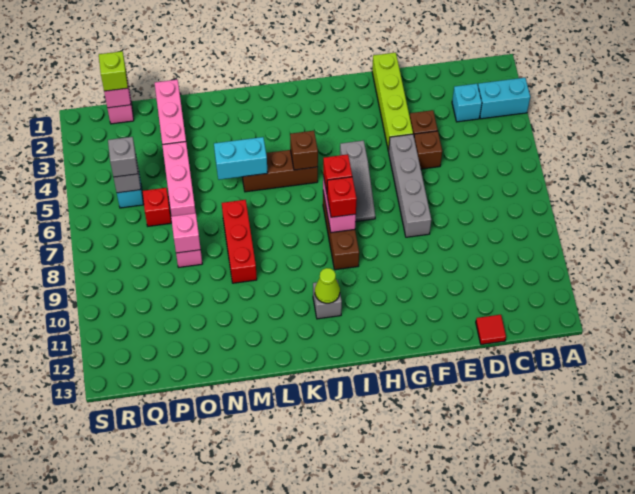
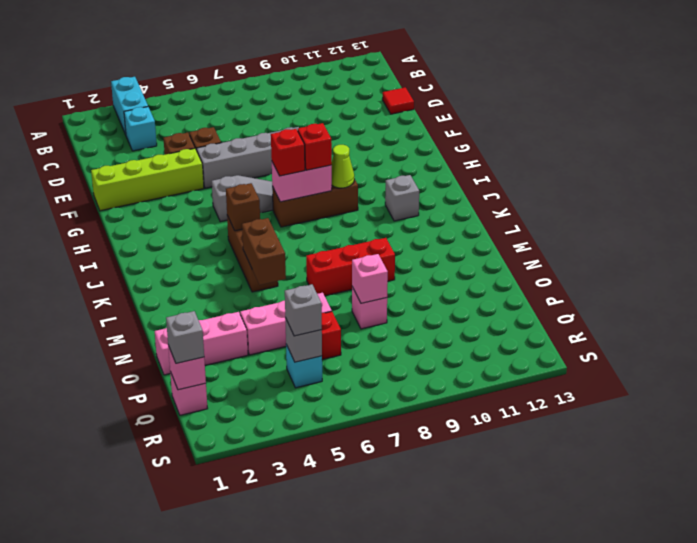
lime cone J11 level 2 -> lime cone I9 level 2
cyan brick L5:M5 level 2 -> brown brick L5:M5 level 2
lime brick Q1 level 3 -> grey brick Q1 level 3

